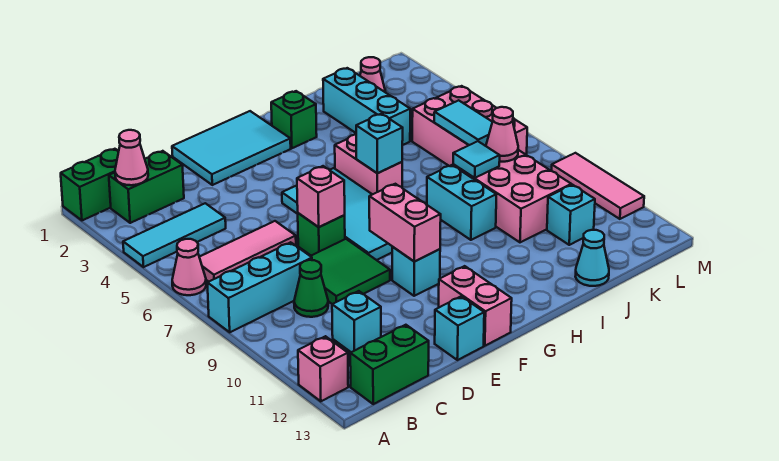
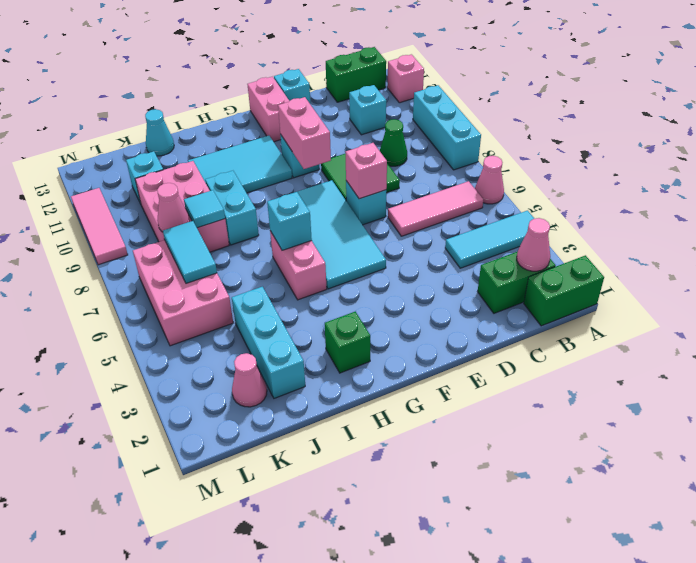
cyan brick A8:C8 level 1 -> cyan brick A8:A10 level 1
cyan tile E1:G2 level 1 -> cyan tile G10:I11 level 1
green brick E7 level 1 -> cyan brick E7 level 1

